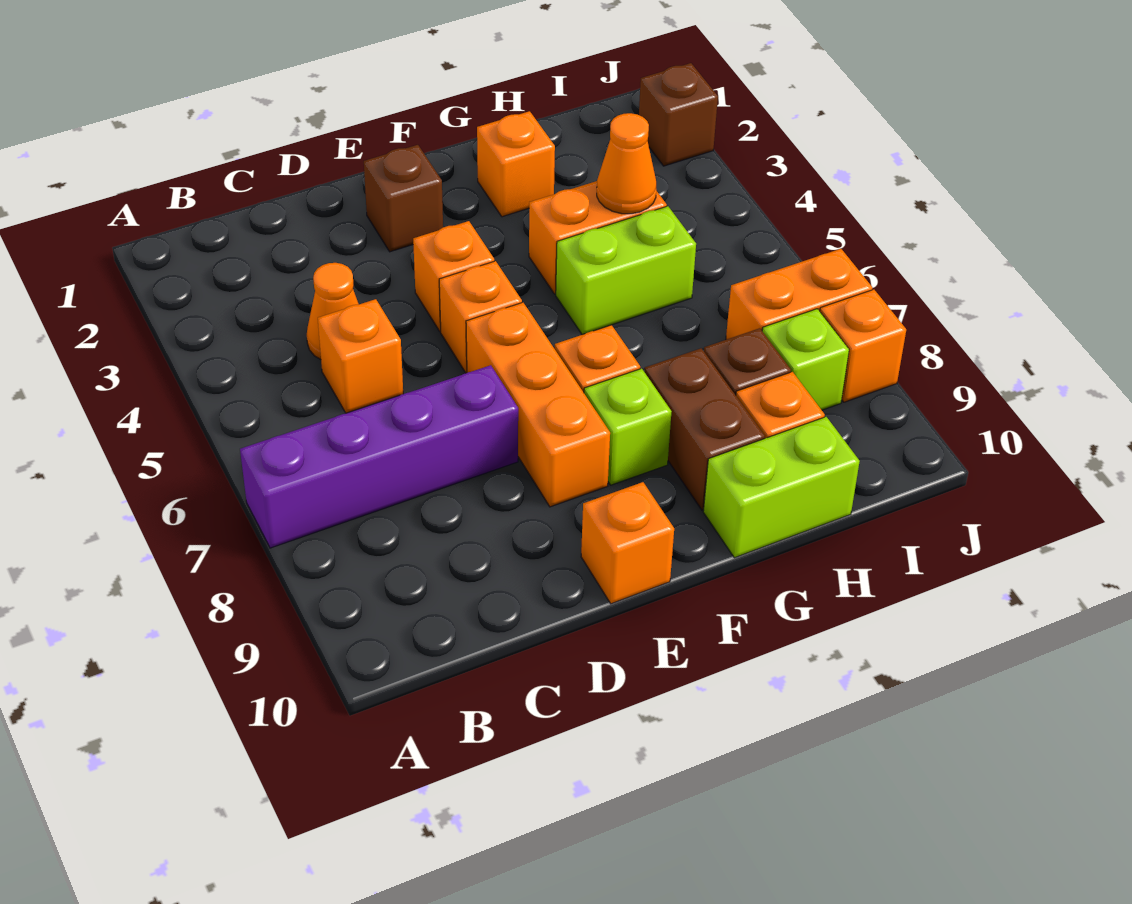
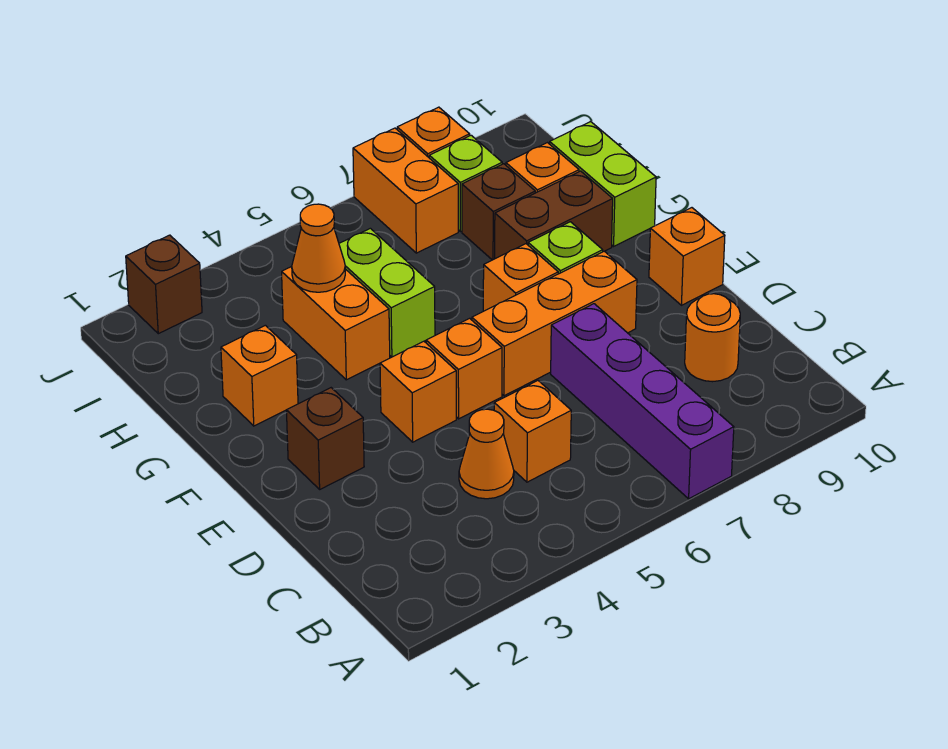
none -> orange round brick C9 level 1

